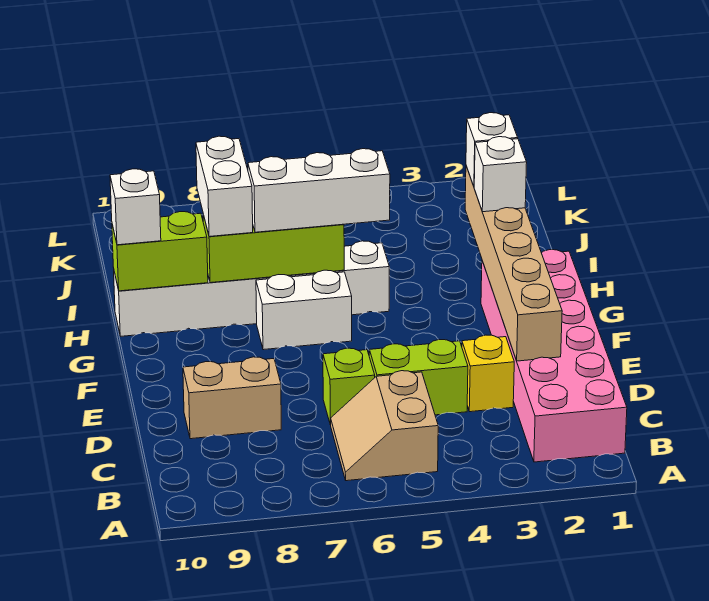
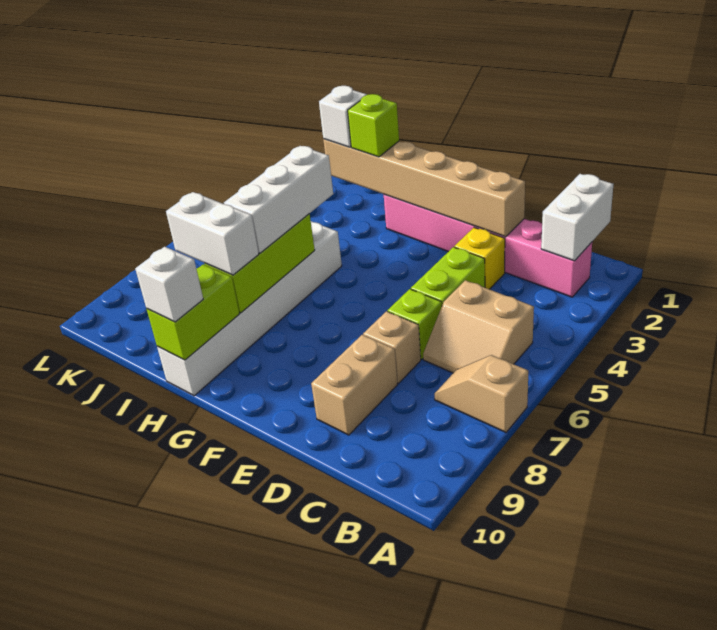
none -> tan slope A7:B7 level 1 top A
pink brick B1:G2 level 1 -> pink brick B2:G2 level 1
none -> tan brick D7 level 1
white brick G6:G7 level 1 -> white brick B1:B2 level 2
white brick H2 level 3 -> lime brick H2 level 3

